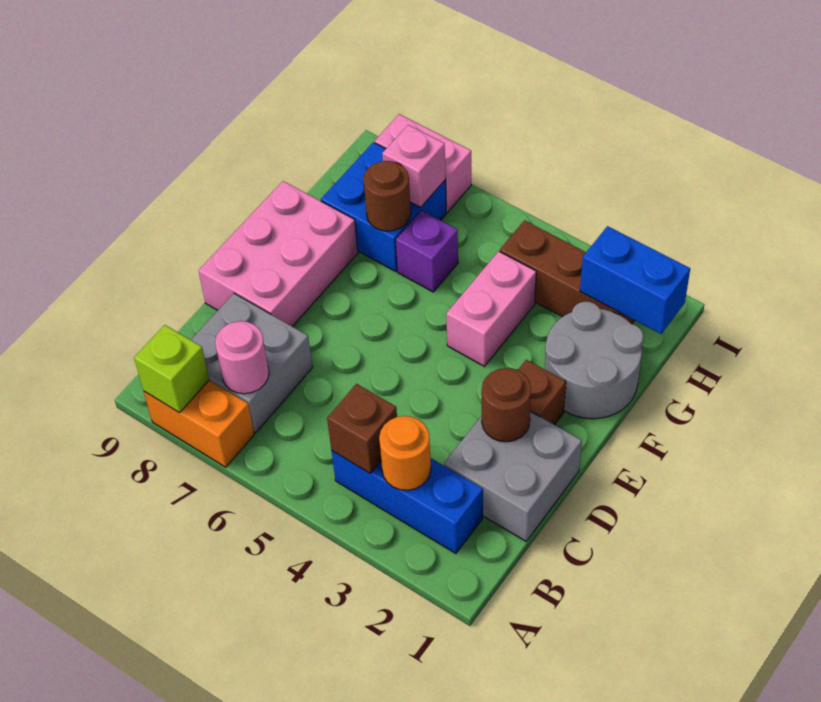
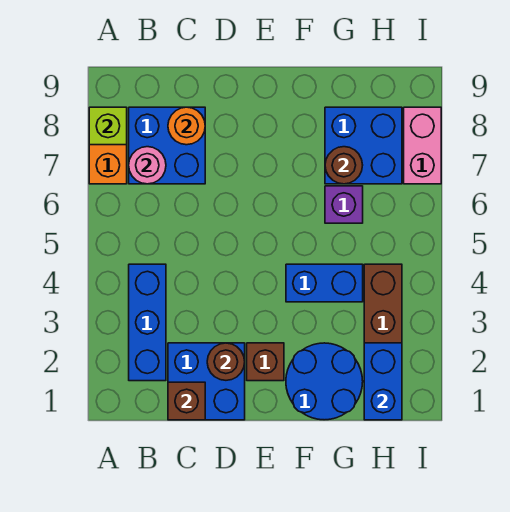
orange round brick B3 level 2 -> orange round brick C8 level 2
brown brick B4 level 2 -> brown brick C1 level 2
grey brick B7:C8 level 1 -> blue brick B7:C8 level 1
grey brick C1:D2 level 1 -> blue brick C1:D2 level 1
pink brick D8:F9 level 1 -> none
grey round brick F1:G2 level 1 -> blue round brick F1:G2 level 1
pink brick F4:G4 level 1 -> blue brick F4:G4 level 1
pink brick H7 level 2 -> none

